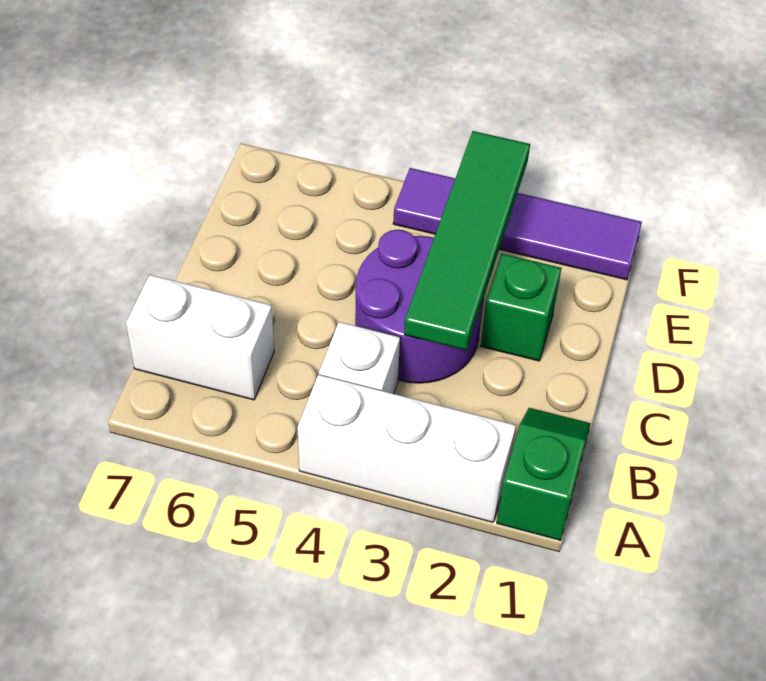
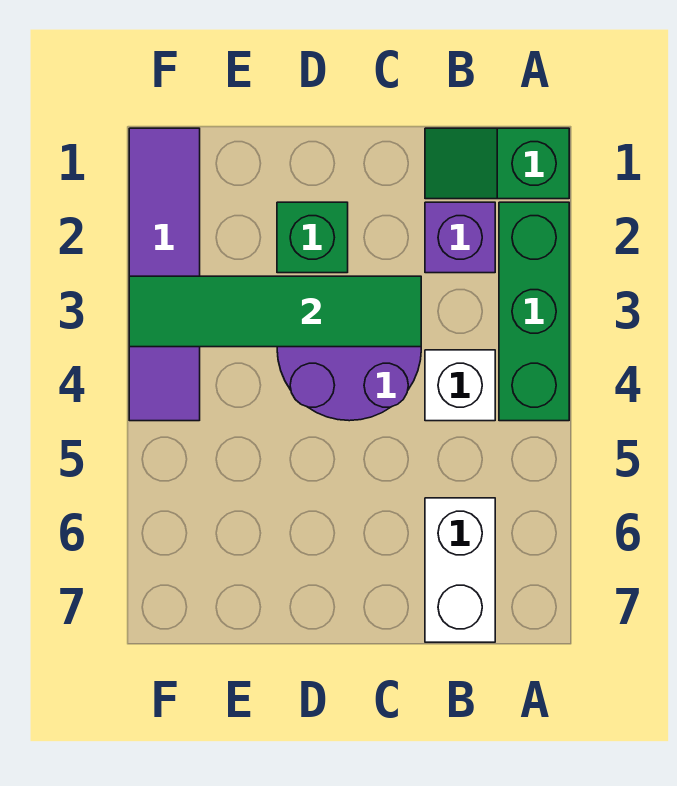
white brick A2:A4 level 1 -> green brick A2:A4 level 1
none -> purple brick B2 level 1

